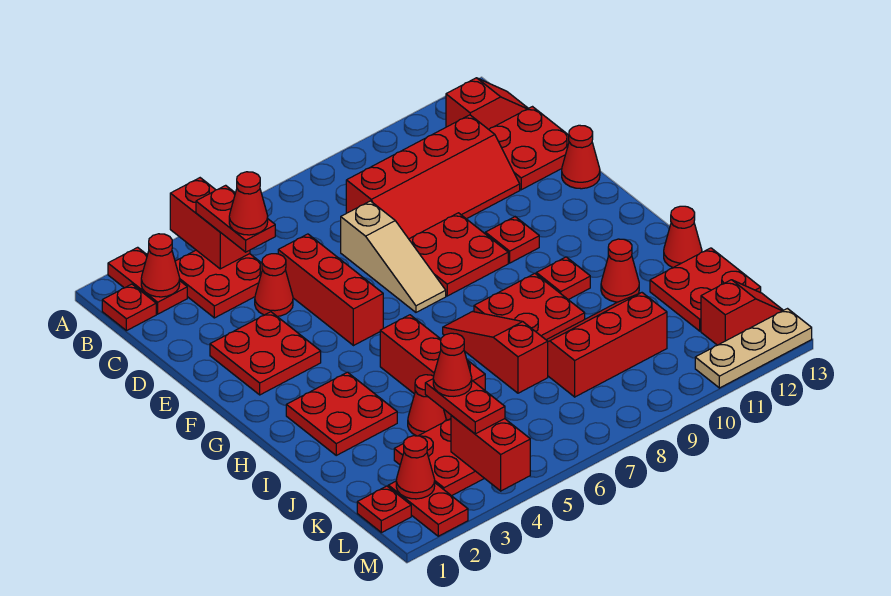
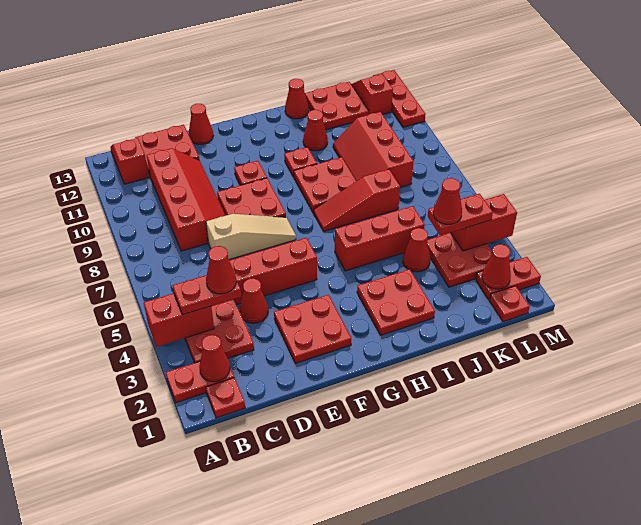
tan plate M11:M13 level 1 -> red plate M11:M13 level 1

